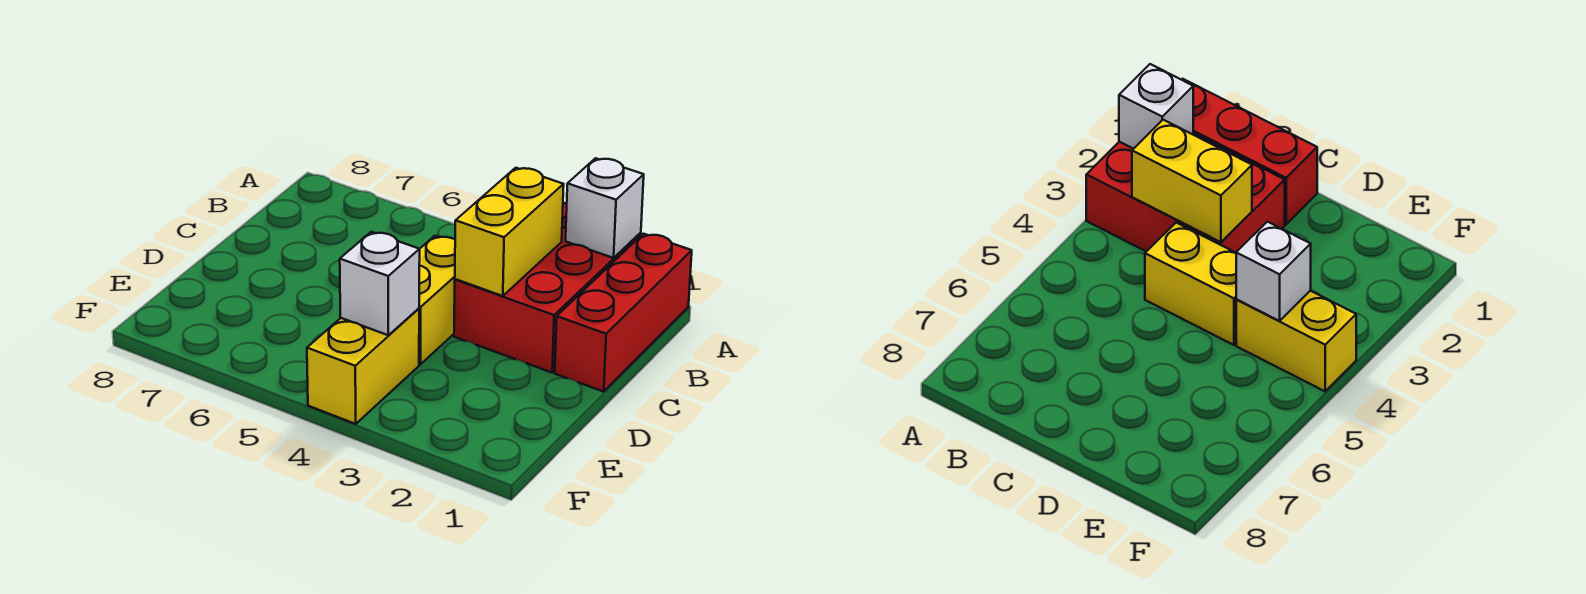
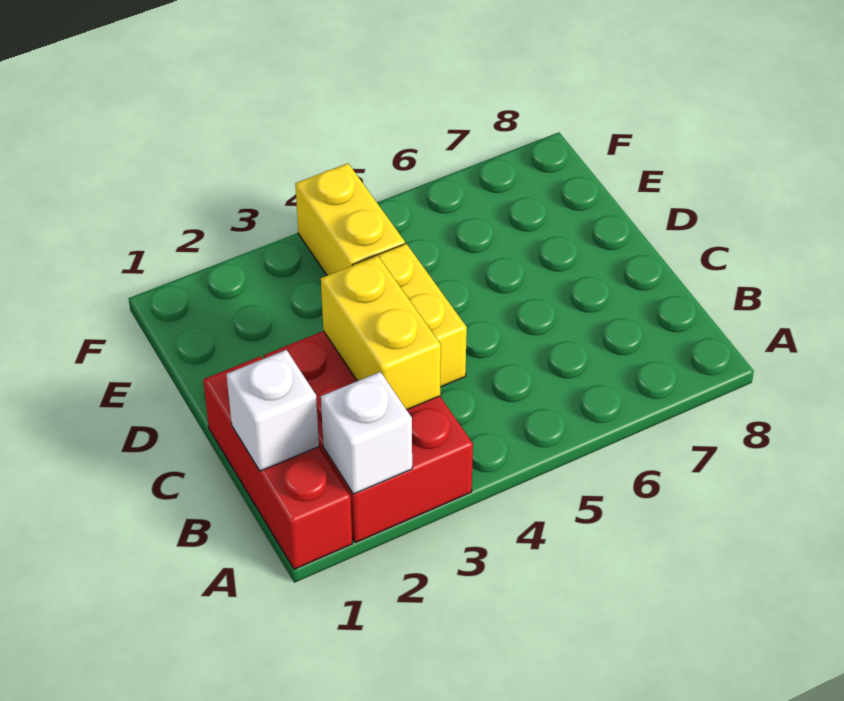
white brick E4 level 2 -> white brick B1 level 2

